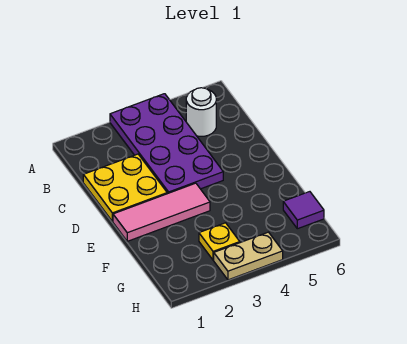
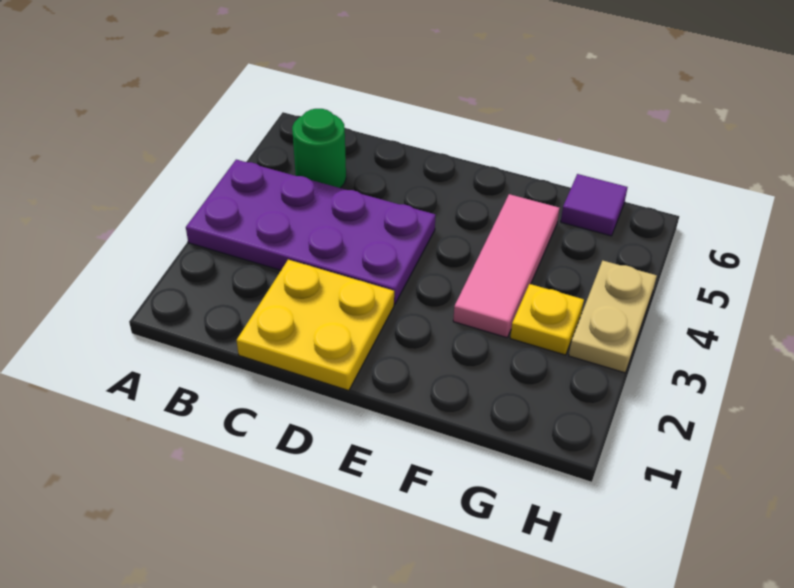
white round brick B5 level 1 -> green round brick B5 level 1
pink tile E1:E3 level 1 -> pink tile F3:F5 level 1

